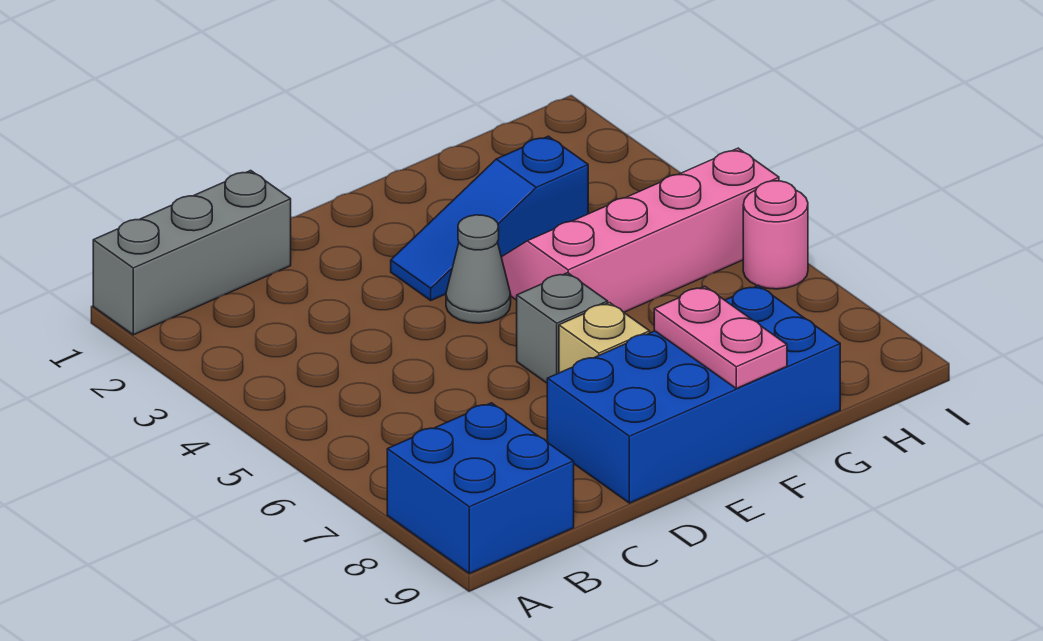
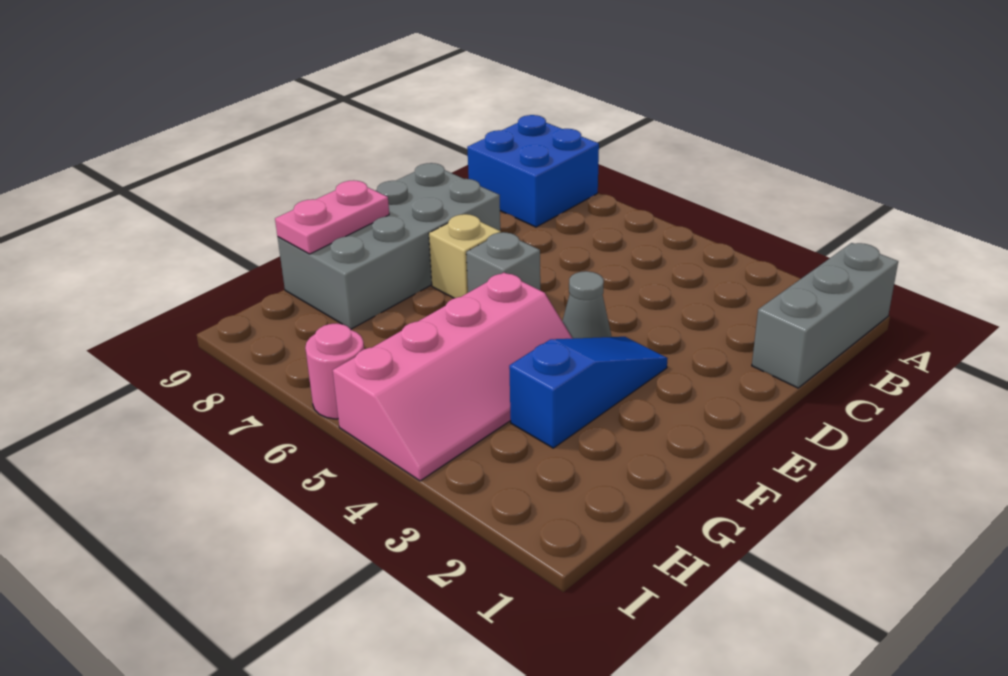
blue brick D8:G9 level 1 -> grey brick D8:G9 level 1
pink plate F8:F9 level 2 -> pink plate F9:G9 level 2

